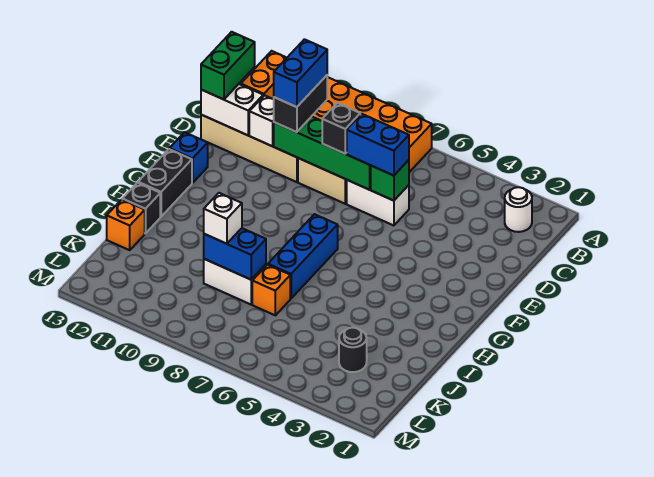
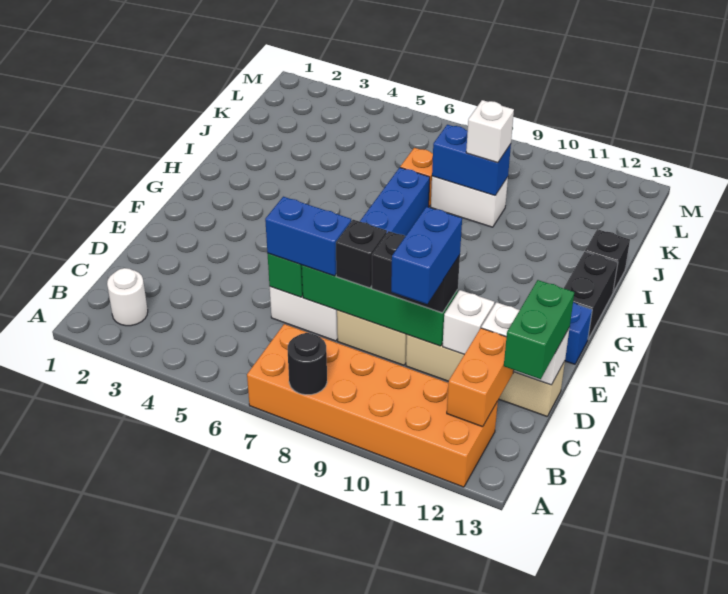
black brick C10:D10 level 3 -> black brick D9:D10 level 3
orange brick J13 level 1 -> none
black round brick K3 level 1 -> black round brick A8 level 2

